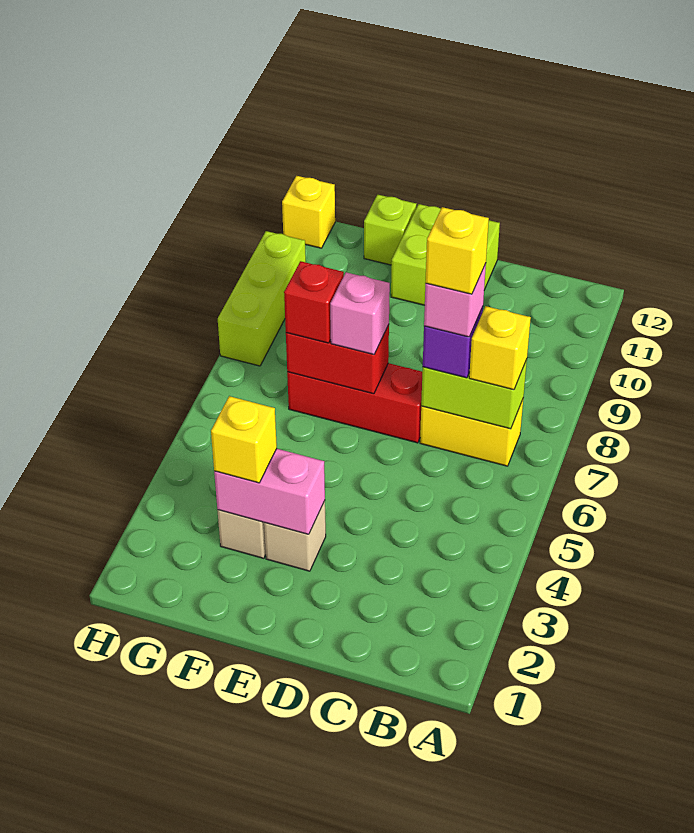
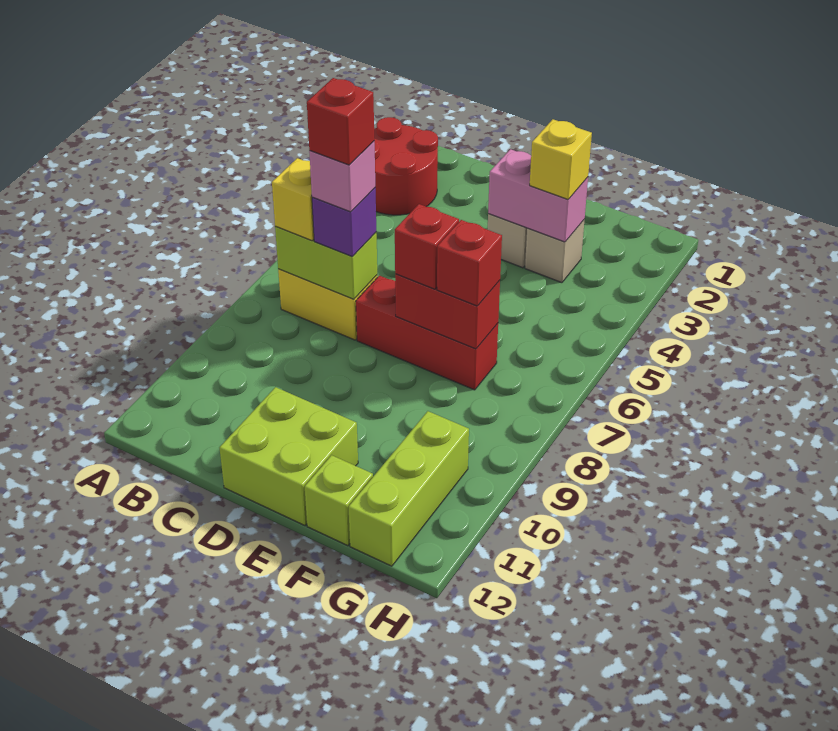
none -> red round brick A2:B3 level 1
yellow brick C7 level 5 -> red brick C7 level 5
pink brick E7 level 3 -> red brick E7 level 3
lime brick H8:H10 level 1 -> lime brick G10:G12 level 1
yellow brick H12 level 1 -> none

